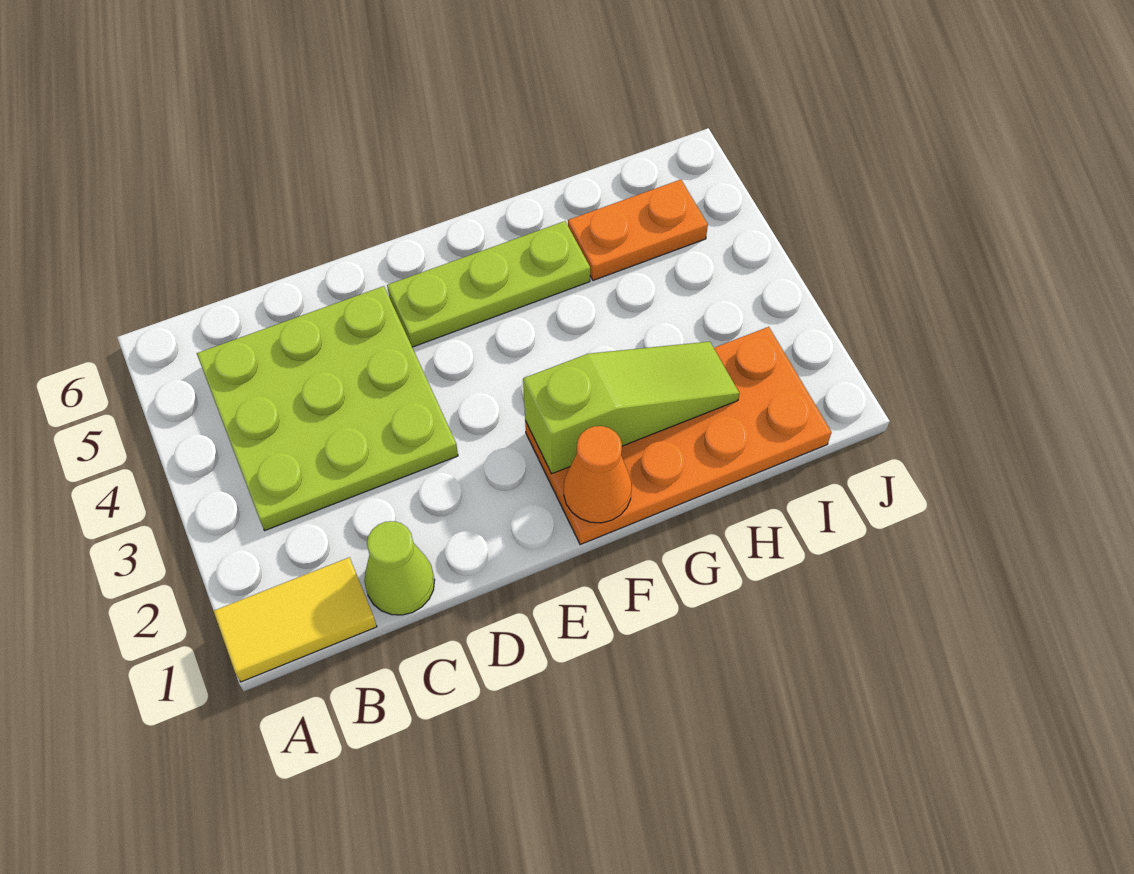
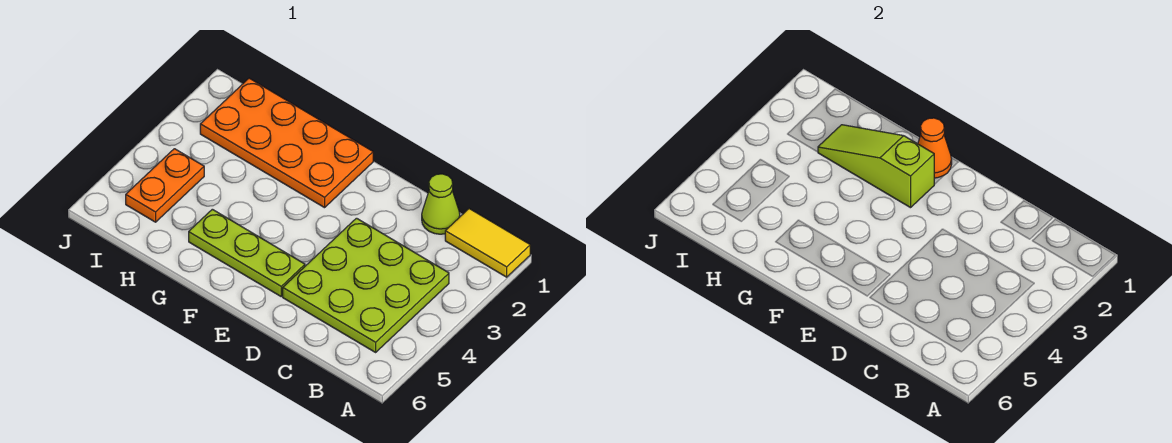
orange plate H5:I5 level 1 -> orange plate I4:I5 level 1

